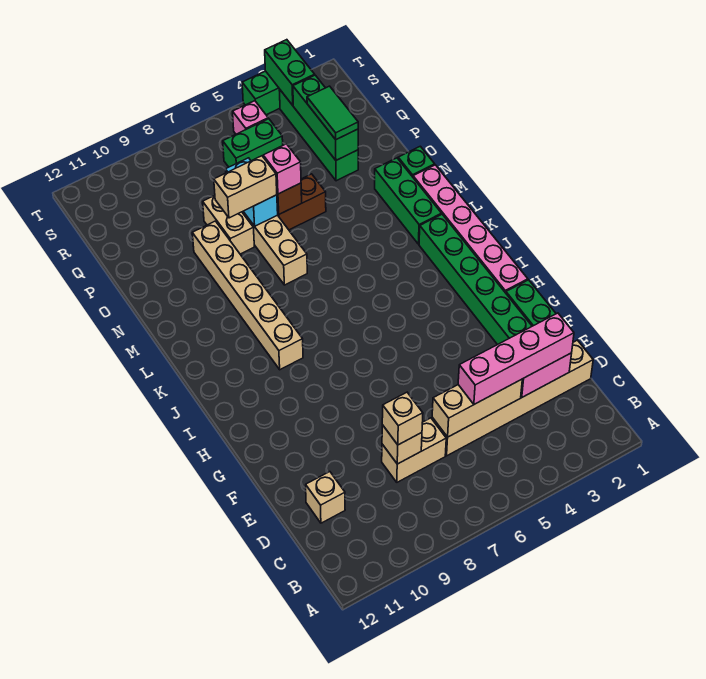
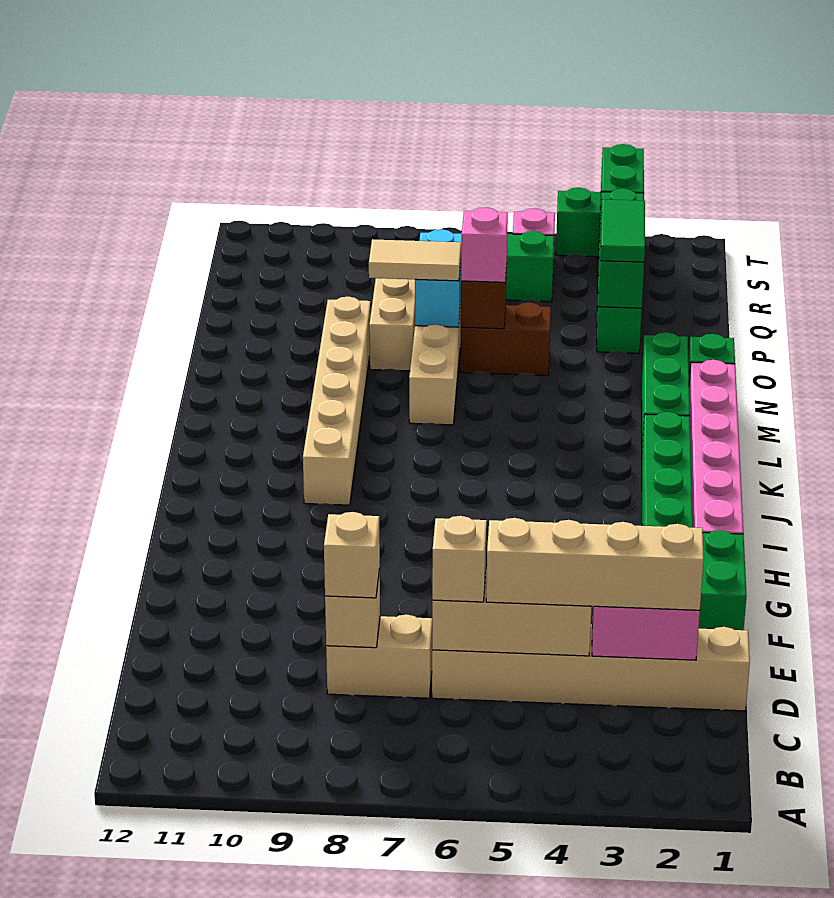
pink brick D2:D5 level 3 -> tan brick D2:D5 level 3
tan brick D11 level 1 -> tan brick D6 level 3
tan brick O7:O8 level 3 -> tan tile O7:O8 level 3

